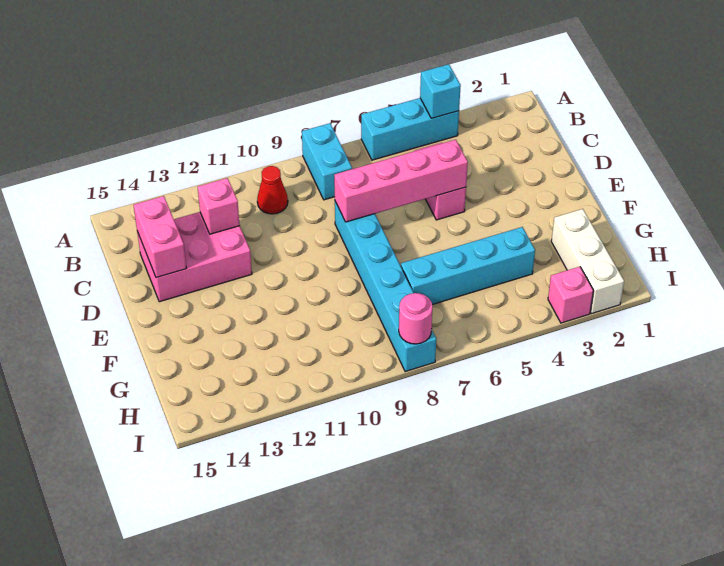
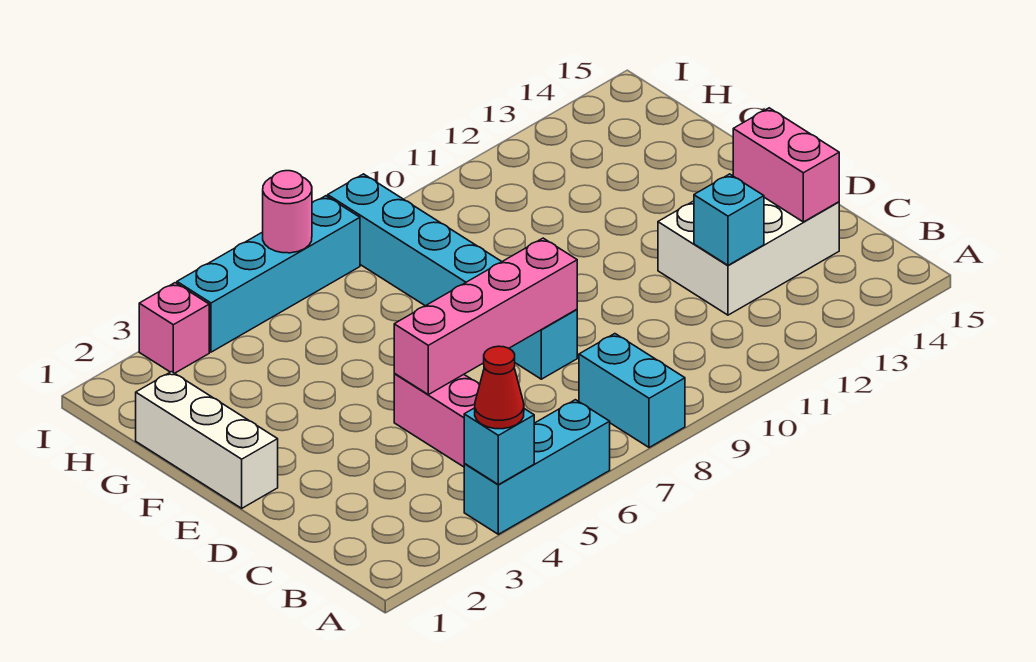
red cone B10 level 1 -> red cone A4 level 3
pink brick C12:D14 level 1 -> white brick C12:D14 level 1
pink brick C12 level 2 -> cyan brick C12 level 2
white brick G2:I2 level 1 -> white brick E1:G1 level 1
cyan brick G4:G7 level 1 -> cyan brick I4:I7 level 1
pink round brick I8 level 2 -> pink round brick I6 level 2

